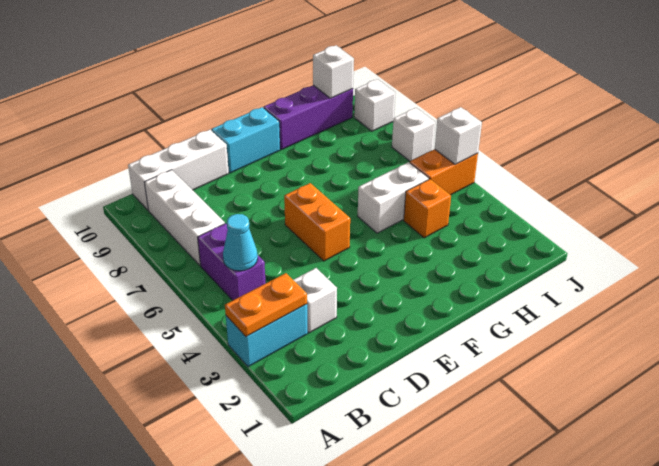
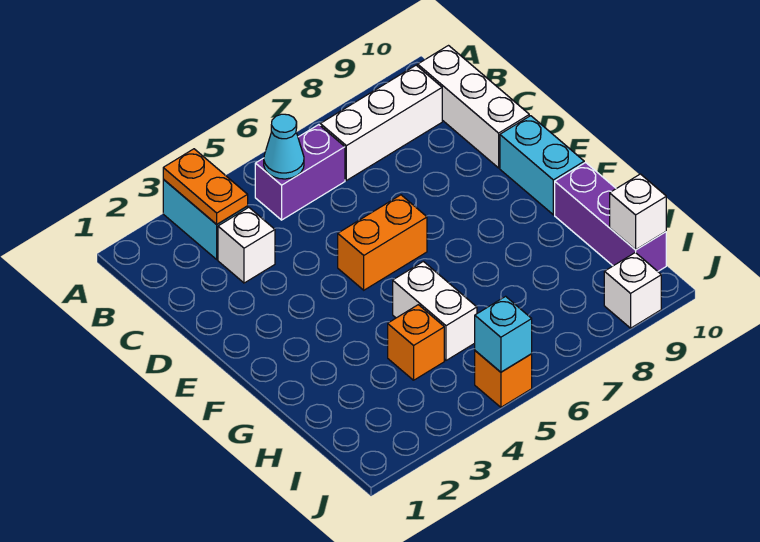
orange brick I5:J5 level 1 -> orange brick J5 level 1
white brick J5 level 2 -> cyan brick J5 level 2
white brick J7 level 1 -> none

